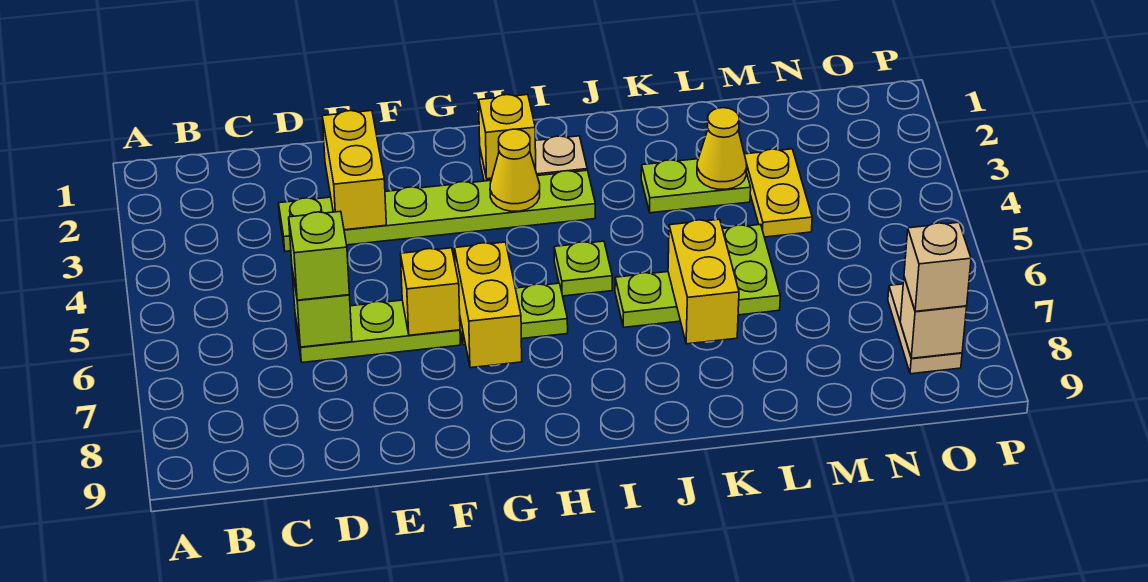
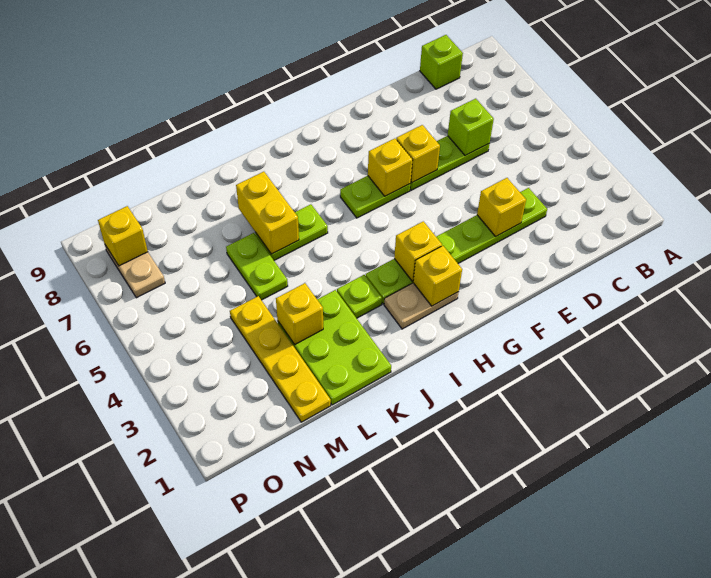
lime brick D6 level 3 -> lime brick C9 level 1
yellow brick E2:E3 level 2 -> yellow brick E3 level 2
yellow brick G6:G7 level 2 -> yellow brick G6 level 2
yellow cone H3 level 2 -> yellow brick H3 level 2
lime plate I5 level 1 -> lime plate J3 level 1
lime plate K3:L3 level 1 -> lime plate K1:L3 level 1
yellow cone L3 level 2 -> yellow brick L3 level 2
yellow plate M3:M4 level 1 -> yellow plate M1:M4 level 1
tan brick O8 level 2 -> yellow brick O8 level 2
tan brick O8 level 3 -> none

